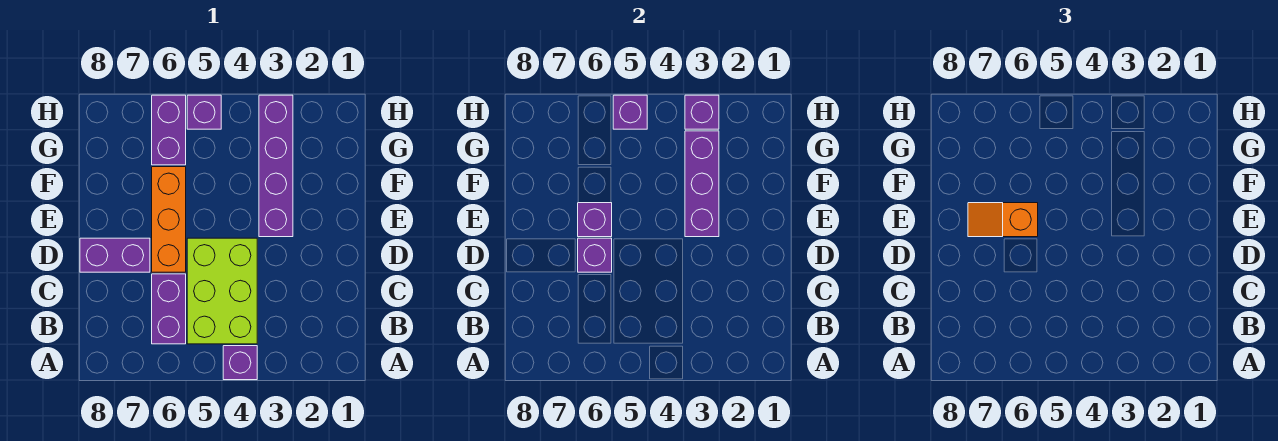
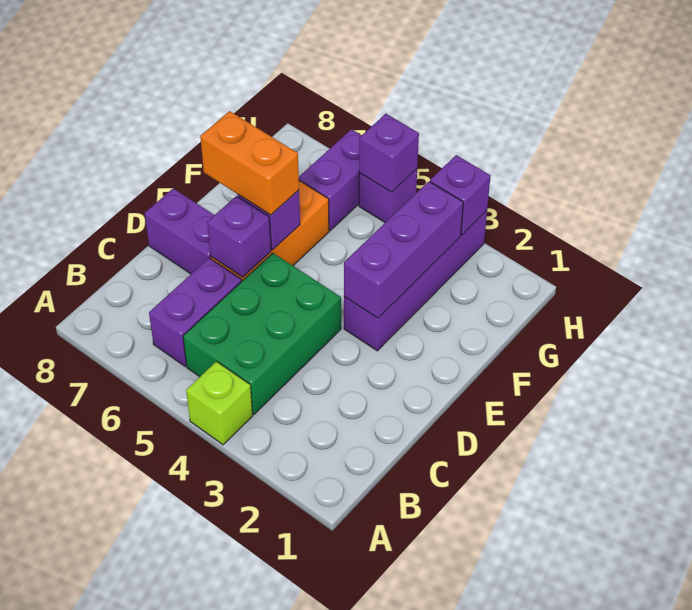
purple brick A4 level 1 -> lime brick A4 level 1
lime brick B4:D5 level 1 -> green brick B4:D5 level 1
orange slope E6:E7 level 3 top 6 -> orange brick E6:E7 level 3

